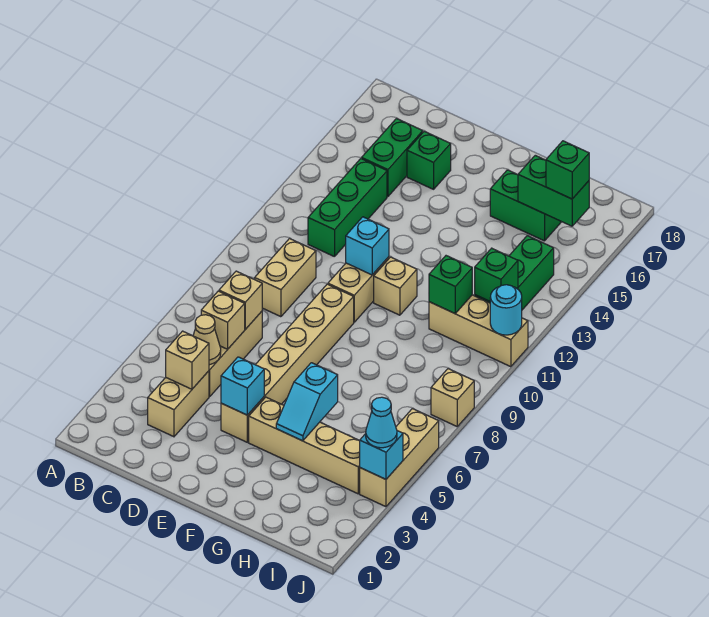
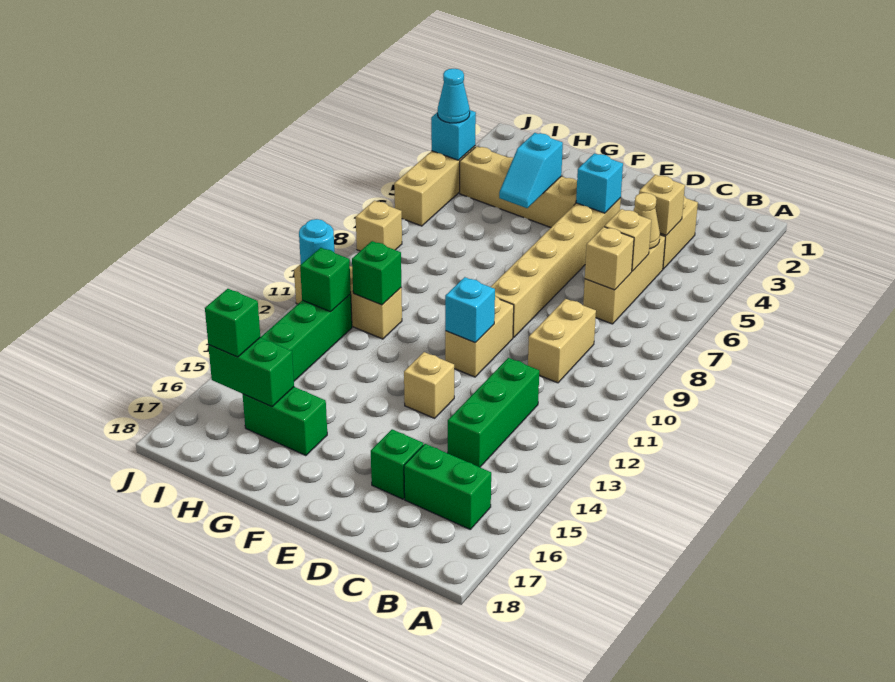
green brick C15:C16 level 1 -> green brick B16:C16 level 1
tan brick F11 level 1 -> tan brick E13 level 1
cyan slope G4:G5 level 2 top 5 -> cyan slope G4:G5 level 2 top 4

